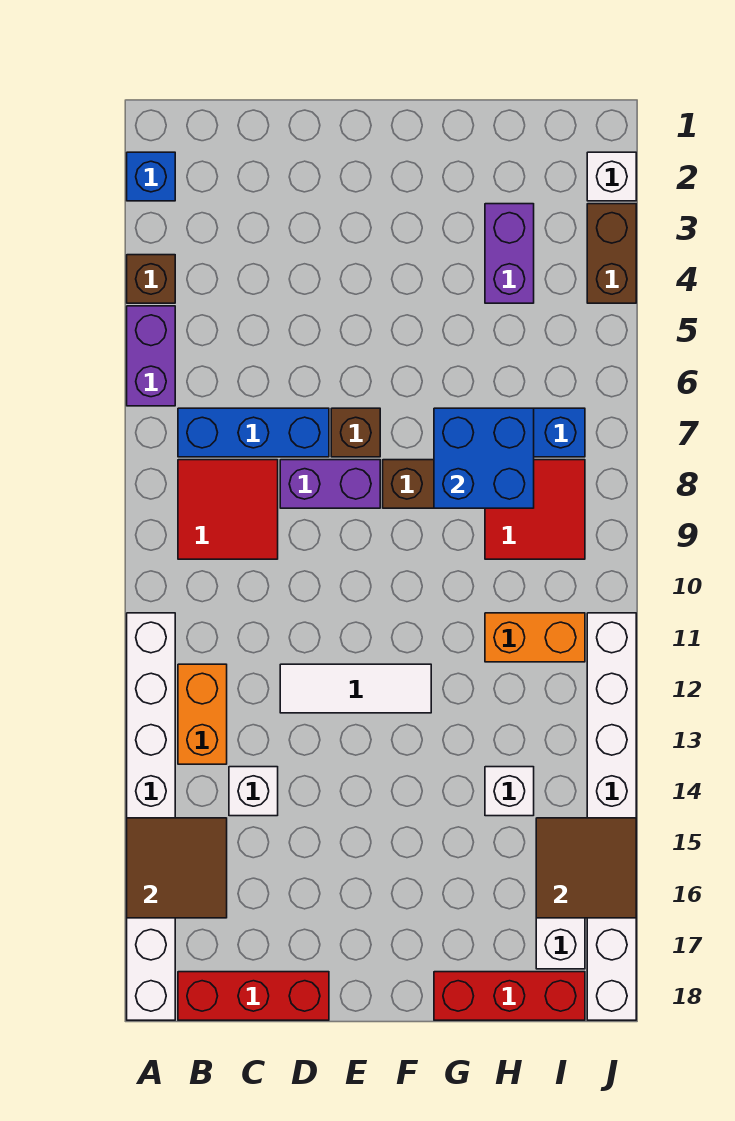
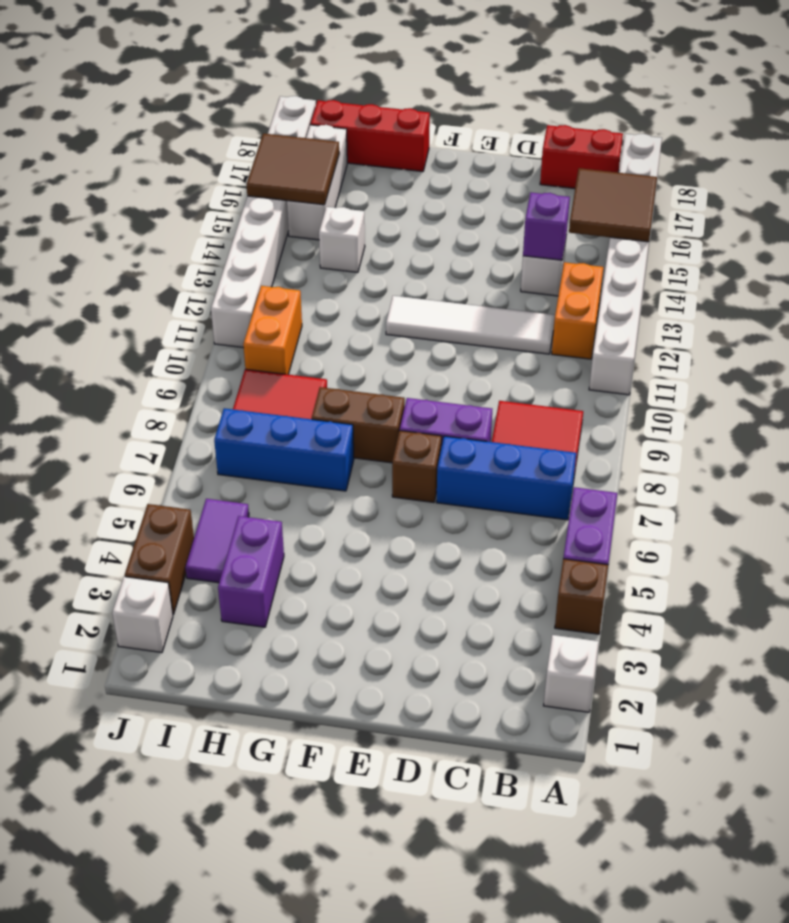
blue brick A2 level 1 -> white brick A2 level 1
red brick B18:D18 level 1 -> red brick B18:C18 level 1
none -> purple brick C14 level 2
white tile D12:F12 level 1 -> white tile C12:F12 level 1
blue brick G7:H8 level 2 -> none
orange brick H11:I11 level 1 -> orange brick I10:I11 level 1
none -> purple tile I4:I5 level 1

